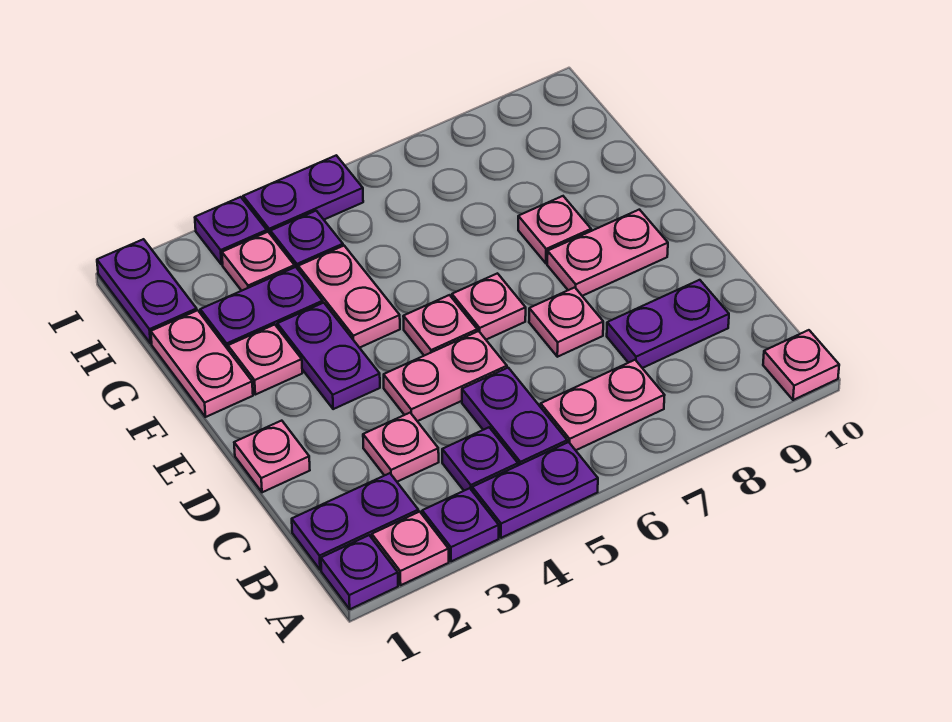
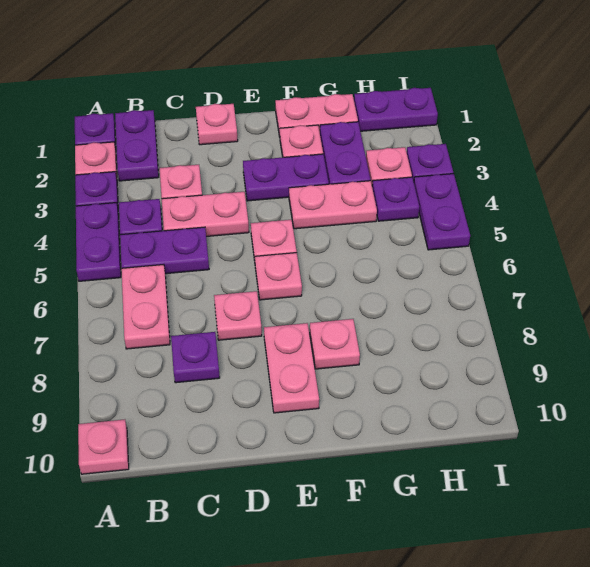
purple plate C8:C9 level 1 -> purple plate C8 level 1
pink plate D4:D5 level 1 -> pink plate C4:D4 level 1

